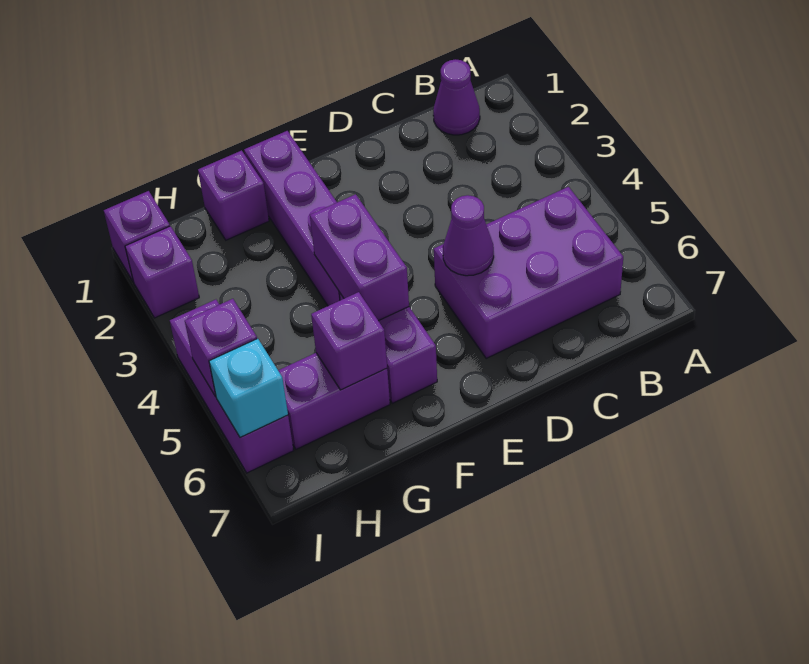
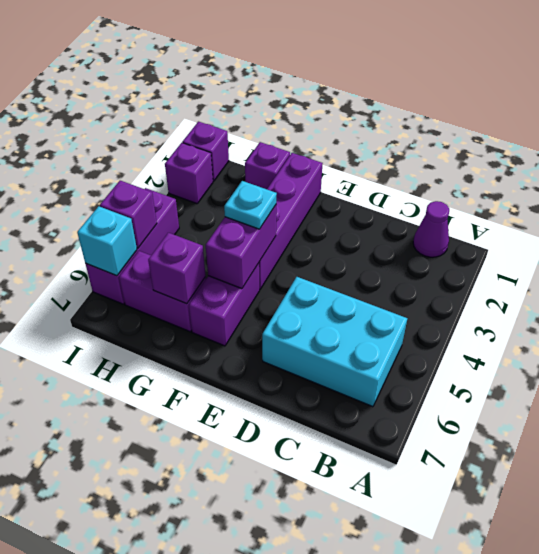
purple brick B5:D6 level 1 -> cyan brick B5:D6 level 1
purple cone D5 level 2 -> none
none -> cyan plate F4 level 3

